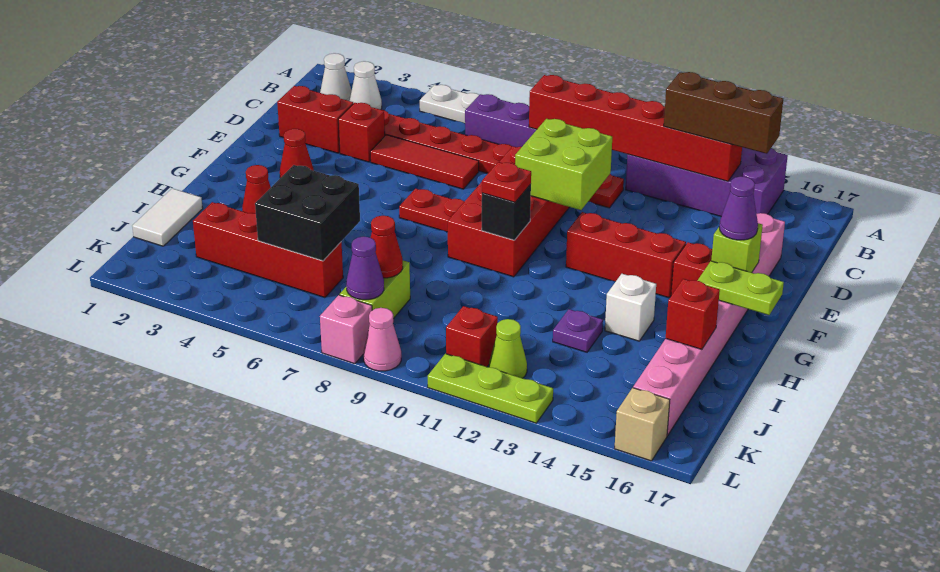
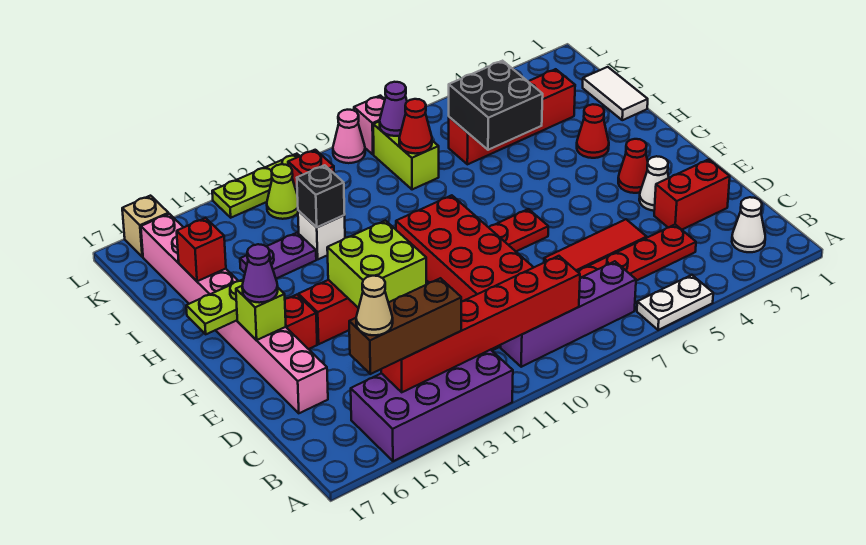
white cone B3 level 1 -> white cone E3 level 1
none -> tan cone B15 level 4
red brick D4 level 1 -> none
lime brick D10:E11 level 2 -> lime brick E12:F13 level 2
black brick G10 level 2 -> black brick I12 level 2
red plate G10 level 3 -> none
white brick H14 level 1 -> white brick I12 level 1
purple plate I13 level 1 -> purple plate I13:I14 level 1

